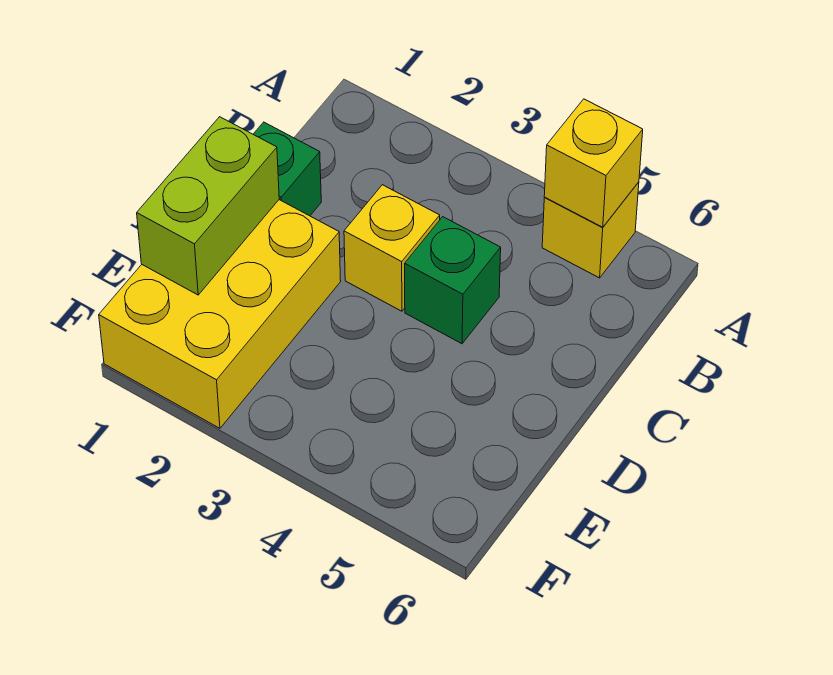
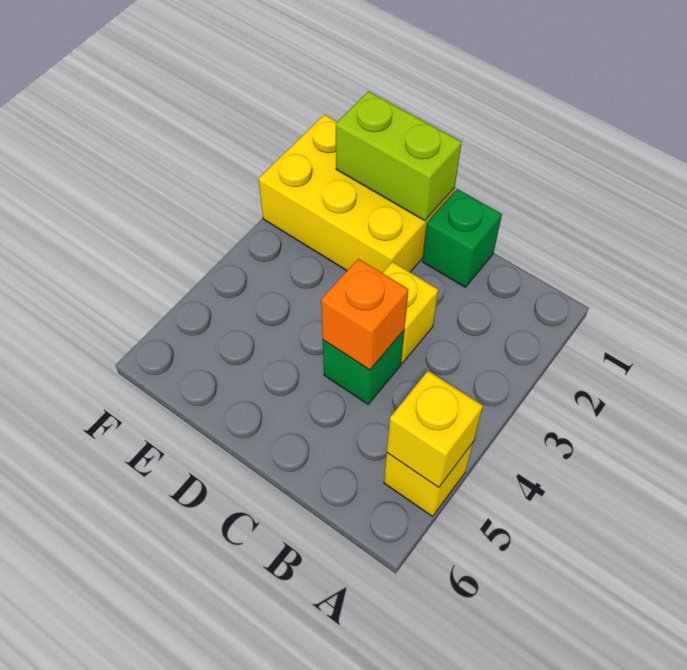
none -> orange brick C4 level 2

